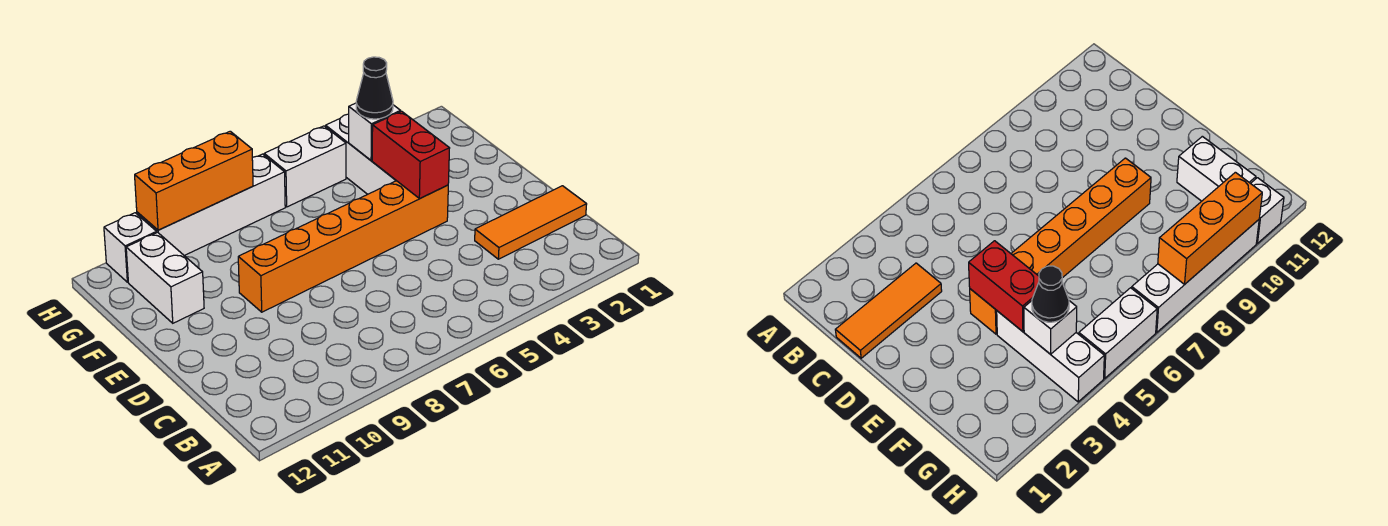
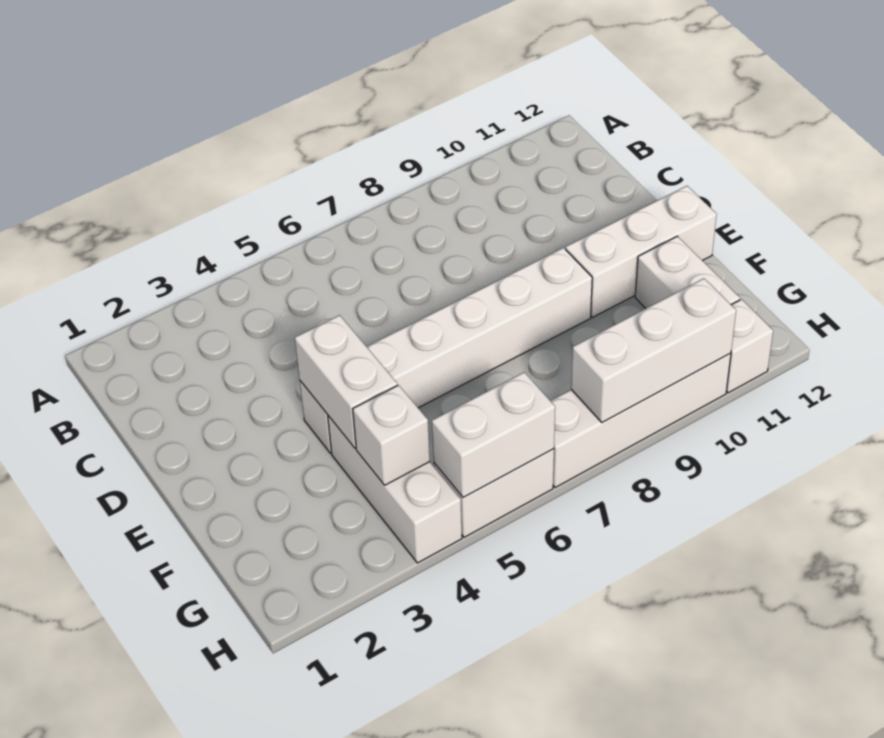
orange tile C1:C3 level 1 -> none
orange brick E4:E9 level 1 -> white brick E4:E9 level 1
red brick E4:F4 level 2 -> white brick E4:F4 level 2
none -> white brick E10:E12 level 1
black cone G4 level 3 -> none
none -> white brick H5:H6 level 2
orange brick H8:H10 level 2 -> white brick H8:H10 level 2

